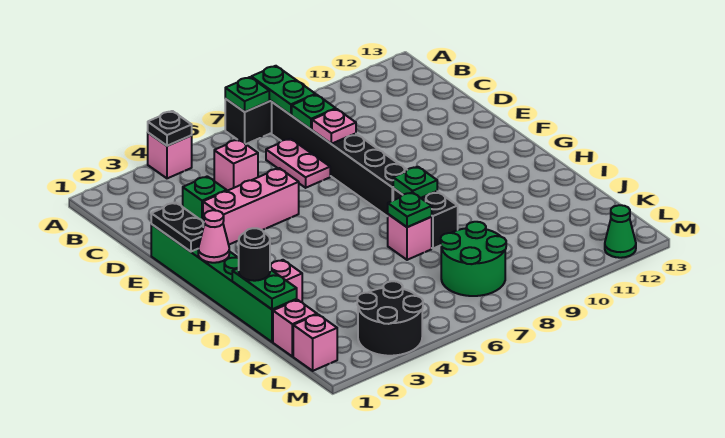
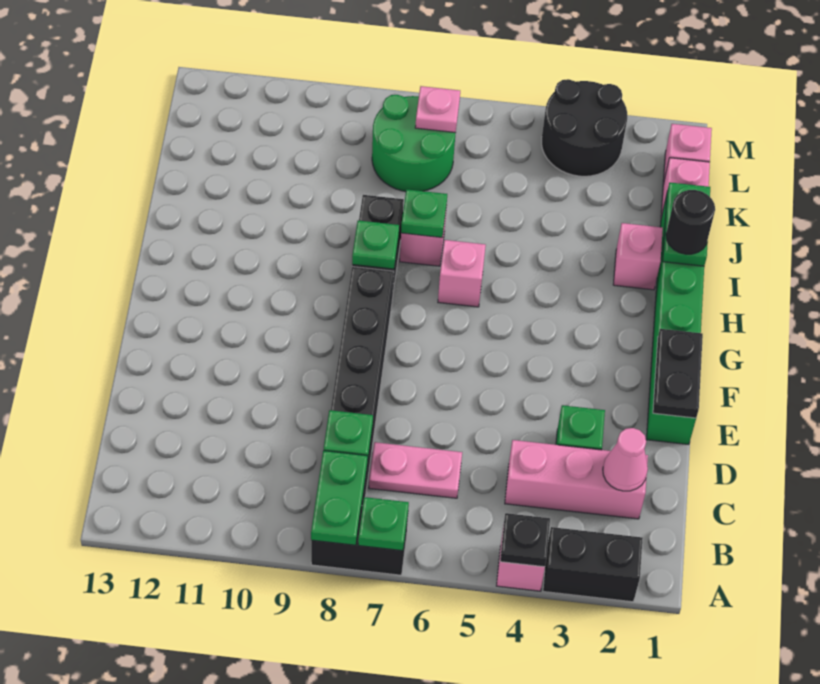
none -> black brick A2:A3 level 1
pink brick C5 level 1 -> pink brick H6 level 1
pink plate C7:D7 level 1 -> pink plate C6:C7 level 1
pink plate D8 level 2 -> pink plate L7 level 2
pink brick E3:E5 level 1 -> pink brick C2:C4 level 1
pink cone G1 level 2 -> pink cone C2 level 2
green cone M12 level 1 -> none

